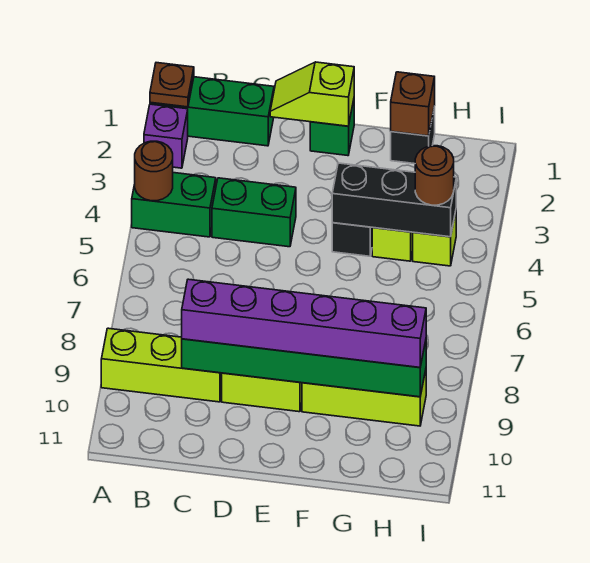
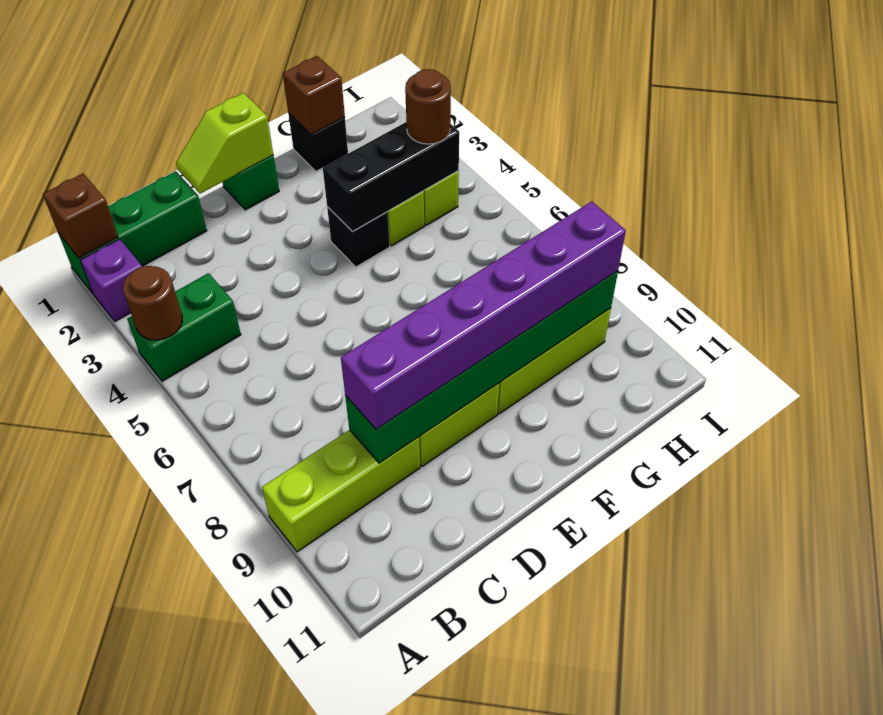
brown plate A1 level 2 -> brown brick A1 level 2
green brick C4:D4 level 1 -> none

